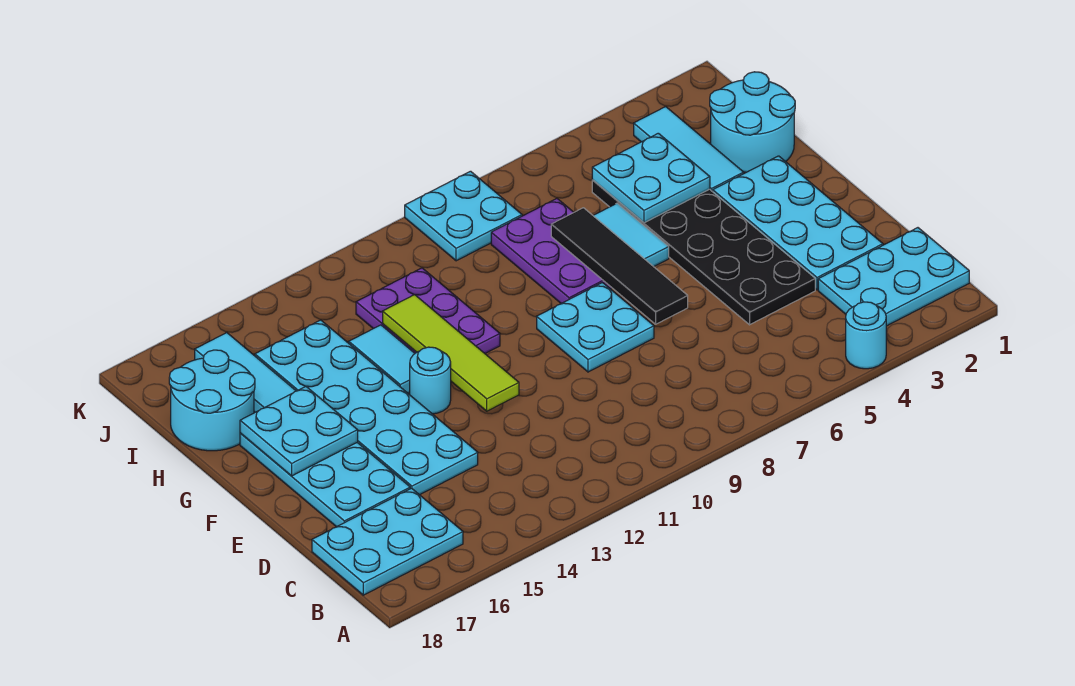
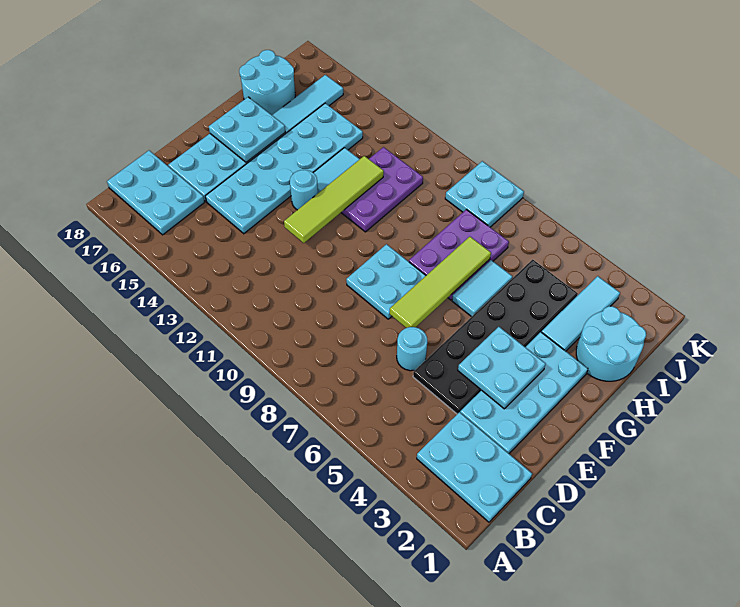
cyan round brick A4 level 1 -> cyan round brick D6 level 1
black tile E7:H7 level 2 -> lime tile E7:H7 level 2
cyan plate H4:I5 level 2 -> cyan plate E3:F4 level 2

